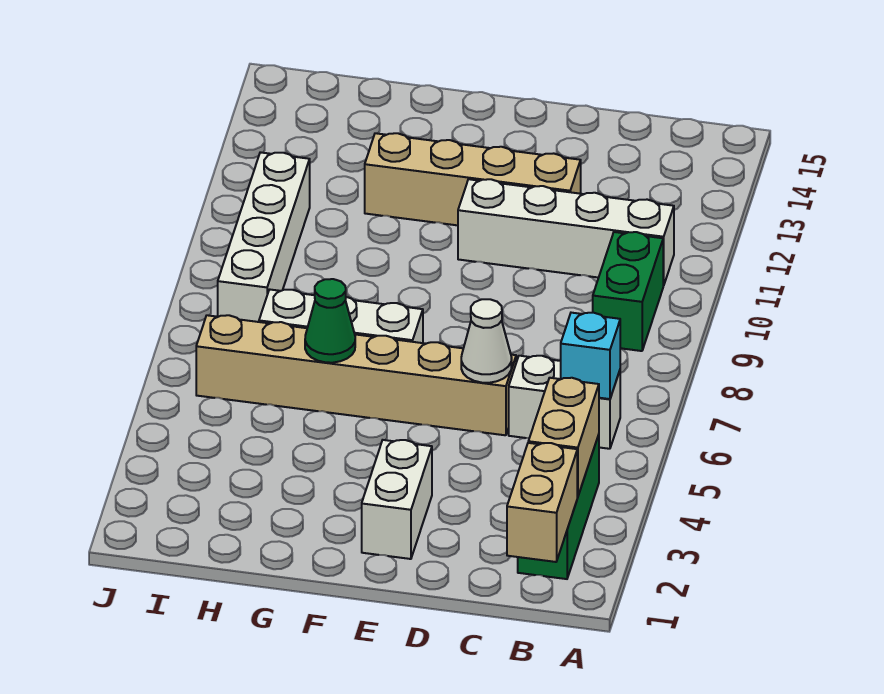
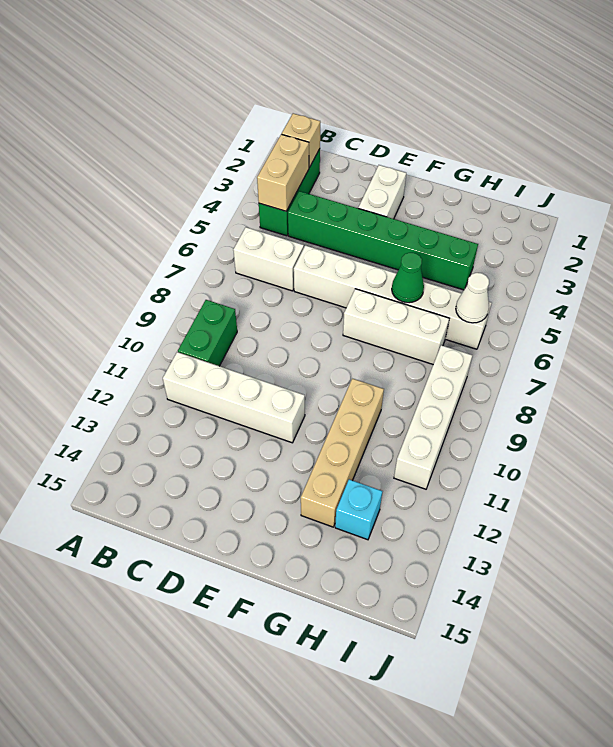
tan brick B1:B2 level 2 -> tan brick B2 level 2
cyan brick B6 level 2 -> cyan brick H13 level 1
none -> green brick C4:H4 level 1
tan brick D6:I6 level 1 -> white brick D6:I6 level 1
white cone D6 level 2 -> white cone I6 level 2
tan brick D12:G12 level 1 -> tan brick G10:G13 level 1

